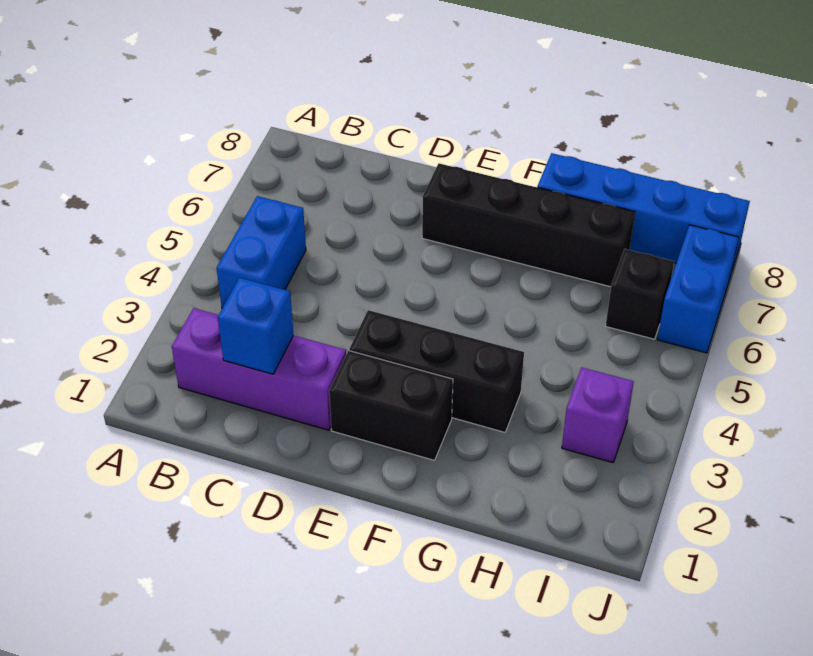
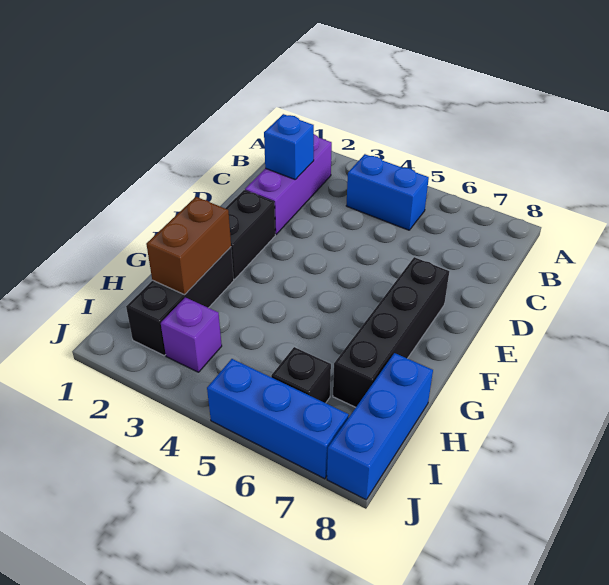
black brick E3:G3 level 1 -> black brick G2:I2 level 1
none -> brown brick G2:H2 level 2
blue brick G8:J8 level 1 -> blue brick H8:J8 level 1
blue brick J6:J7 level 1 -> blue brick J5:J7 level 1

